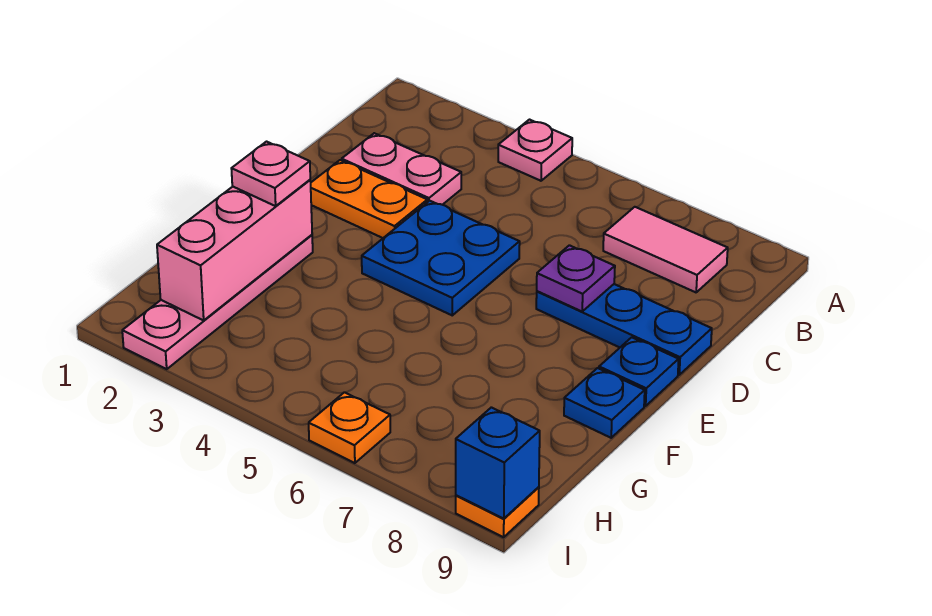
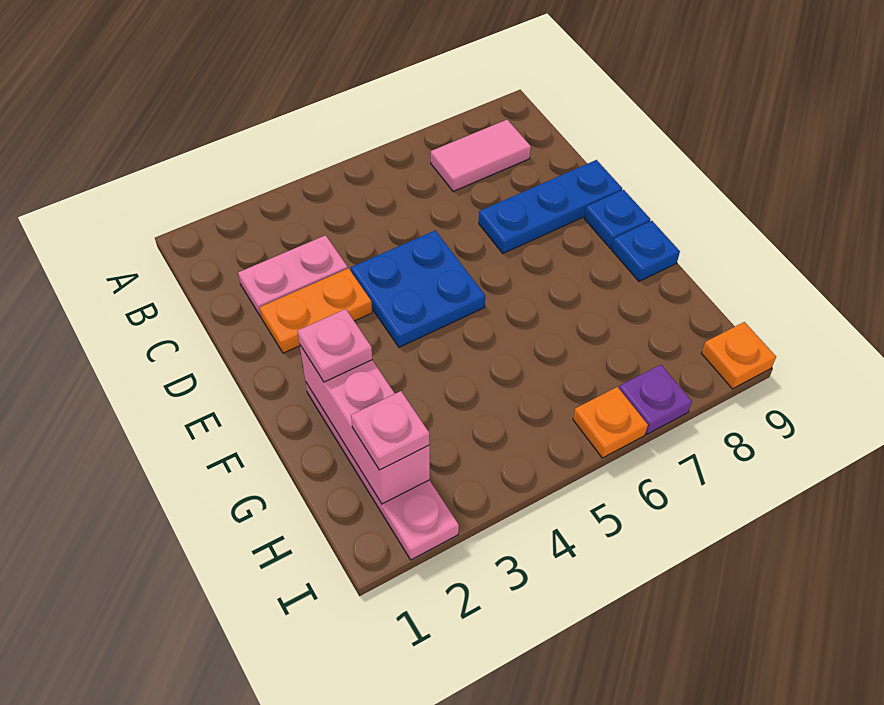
pink plate A4 level 1 -> pink plate H2 level 3
purple plate D7 level 2 -> purple plate I7 level 1
blue brick I9 level 2 -> none

